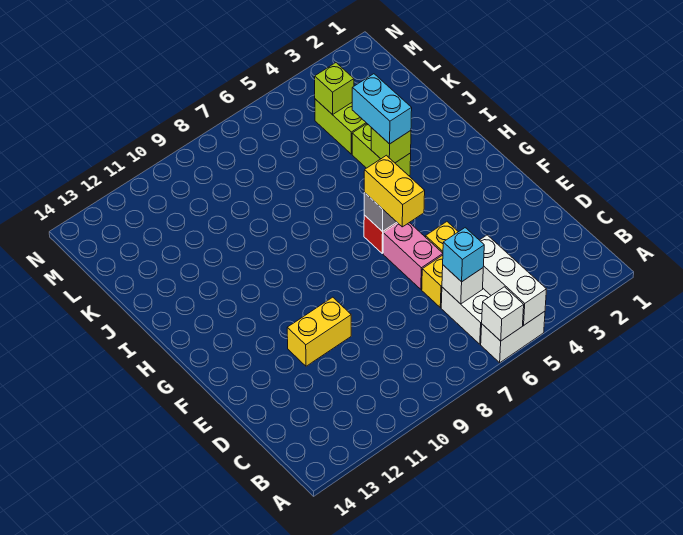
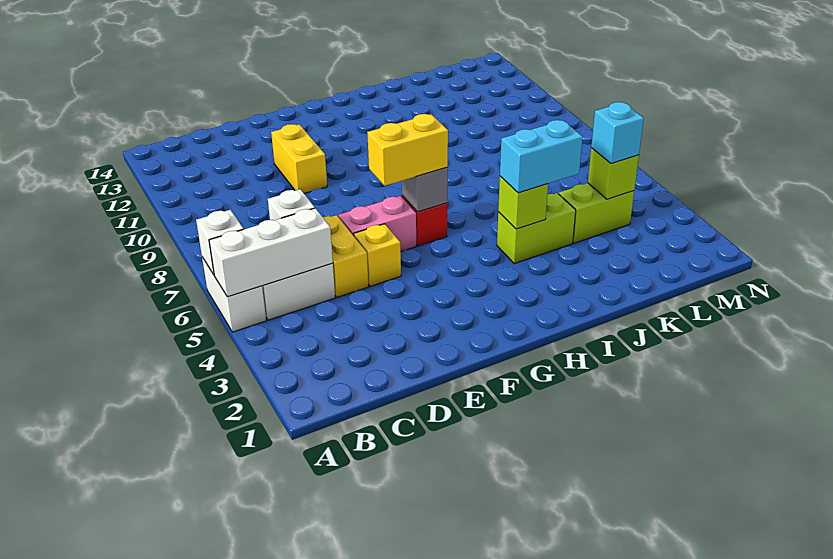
cyan brick C6 level 3 -> cyan brick L4 level 3

